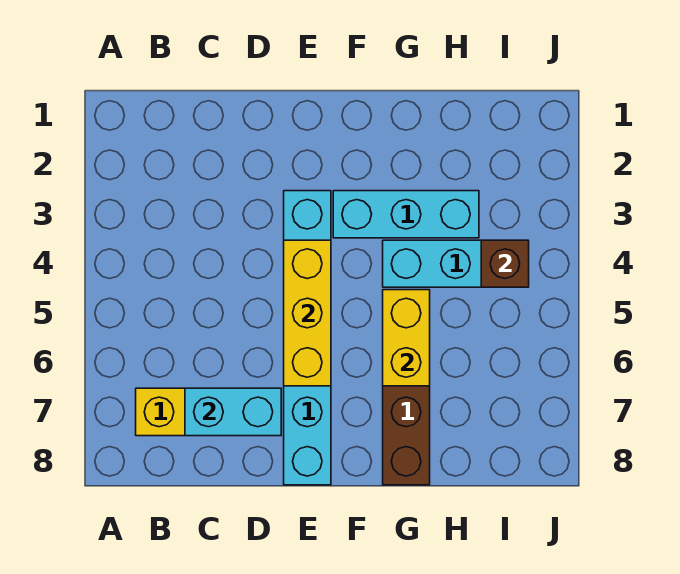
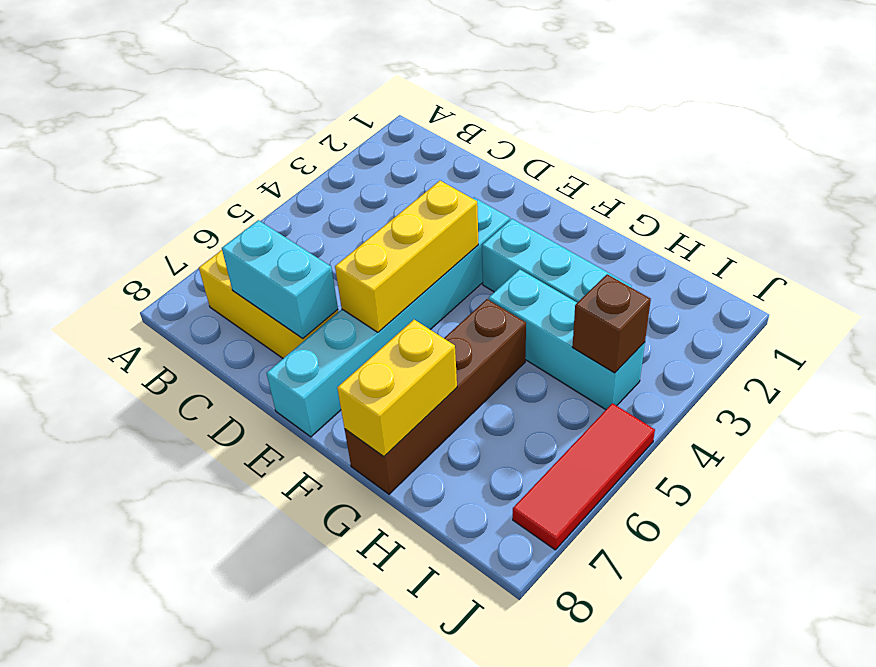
yellow brick G5:G6 level 2 -> yellow brick G7:G8 level 2
none -> red tile J5:J7 level 1

